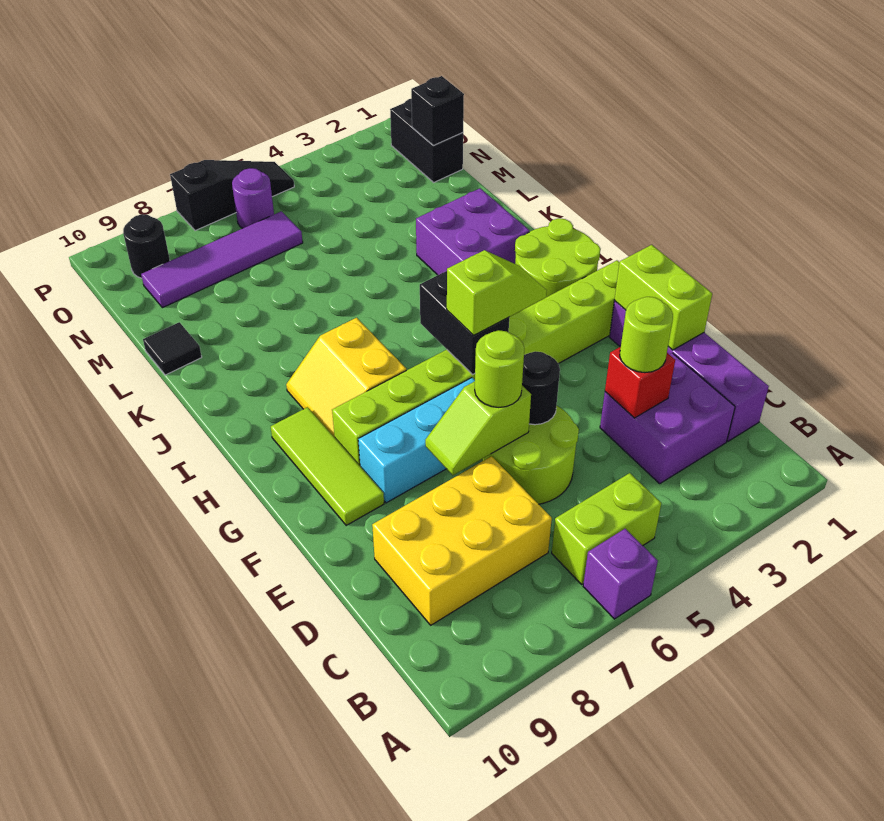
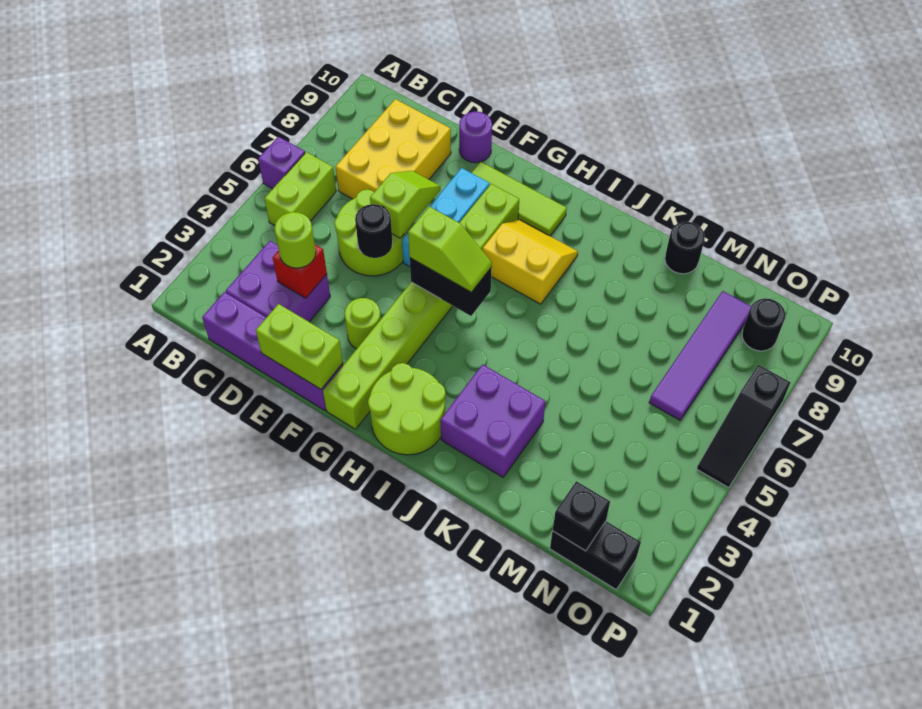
lime round brick E6 level 3 -> lime round brick F3 level 1
lime slope G4:G5 level 3 top 5 -> lime slope G5:H5 level 3 top G
black tile L10 level 1 -> black round brick L10 level 1
purple round brick O6 level 1 -> purple round brick E10 level 1

